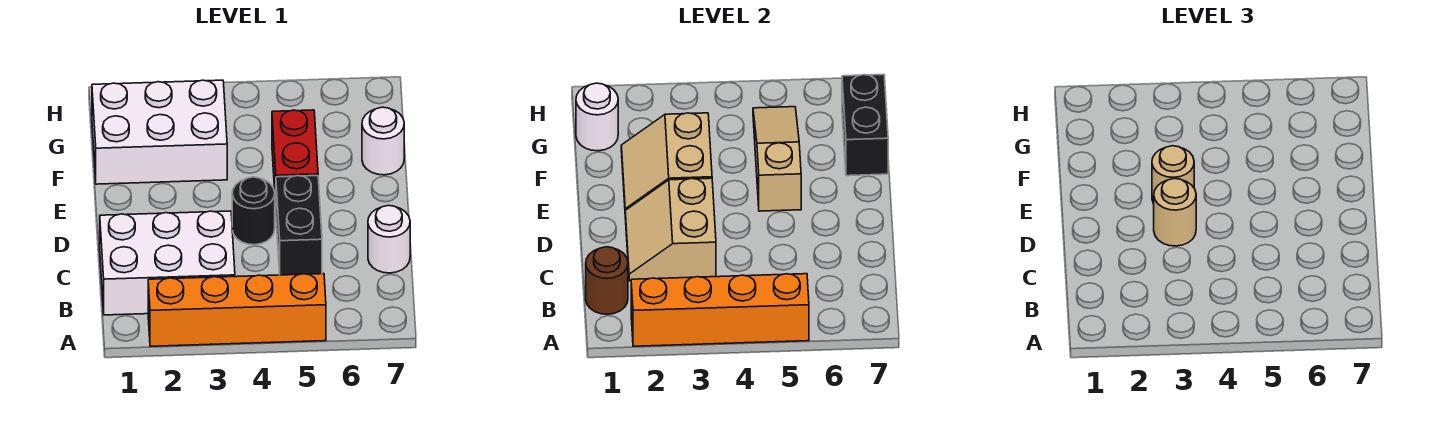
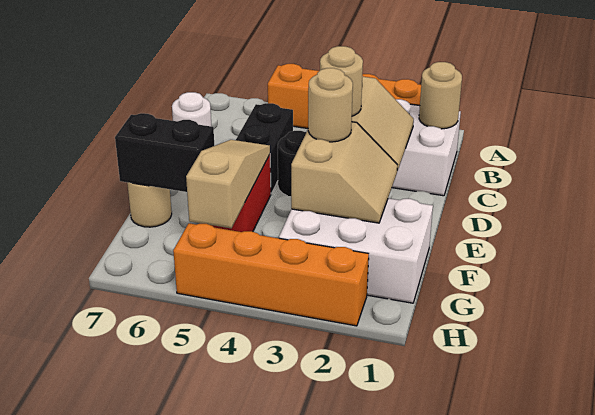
orange brick A2:A5 level 2 -> orange brick H2:H5 level 1
brown round brick B1 level 2 -> tan round brick B1 level 2
tan slope E5:G5 level 2 top E -> tan slope E5:G5 level 2 top G
white round brick F7 level 1 -> tan round brick F7 level 1
black brick F7:G7 level 2 -> black brick F6:F7 level 2
white round brick G1 level 2 -> none

